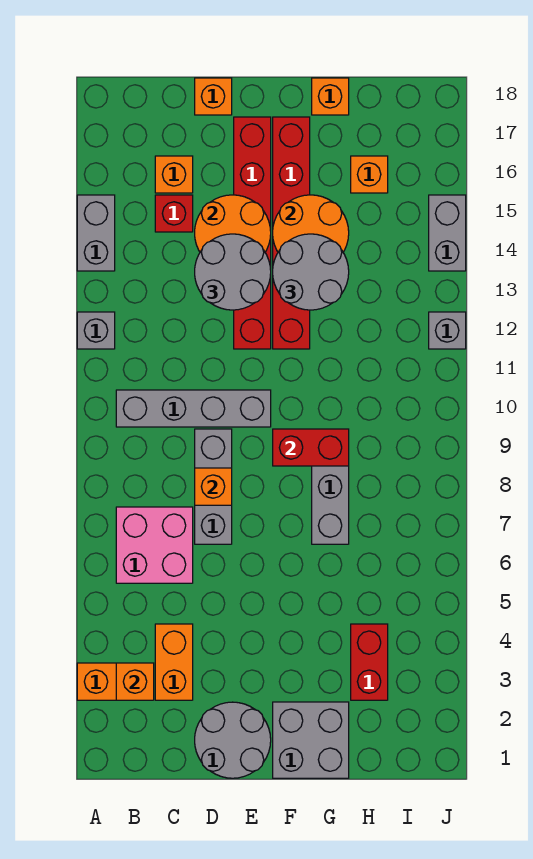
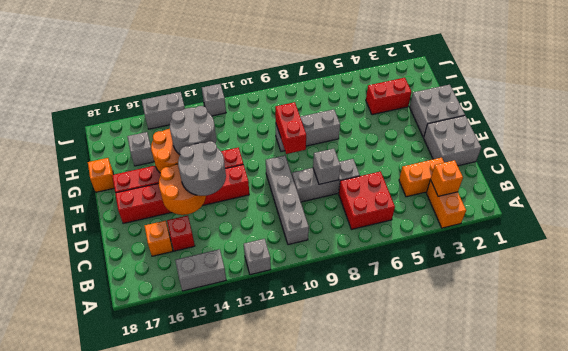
pink brick B6:C7 level 1 -> red brick B6:C7 level 1
grey round brick D1:E2 level 1 -> grey brick D1:E2 level 1
orange brick D8 level 2 -> grey brick D8 level 2
orange brick D18 level 1 -> none
orange brick H16 level 1 -> grey brick H16 level 1

